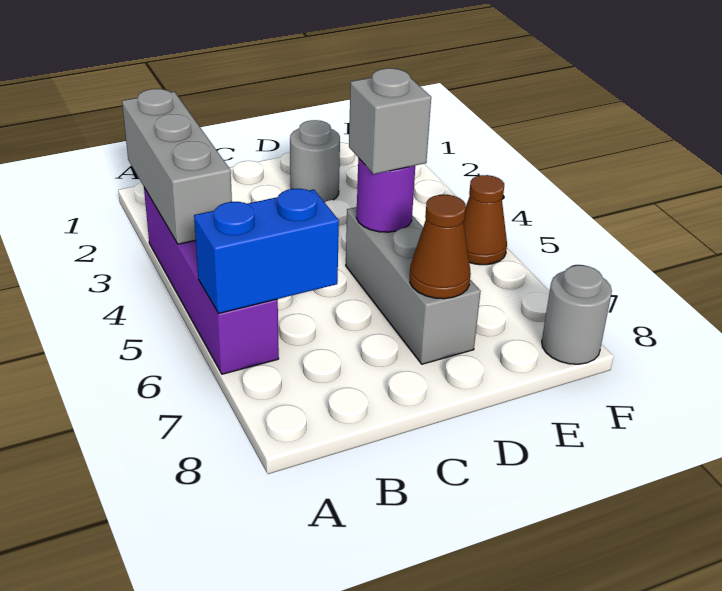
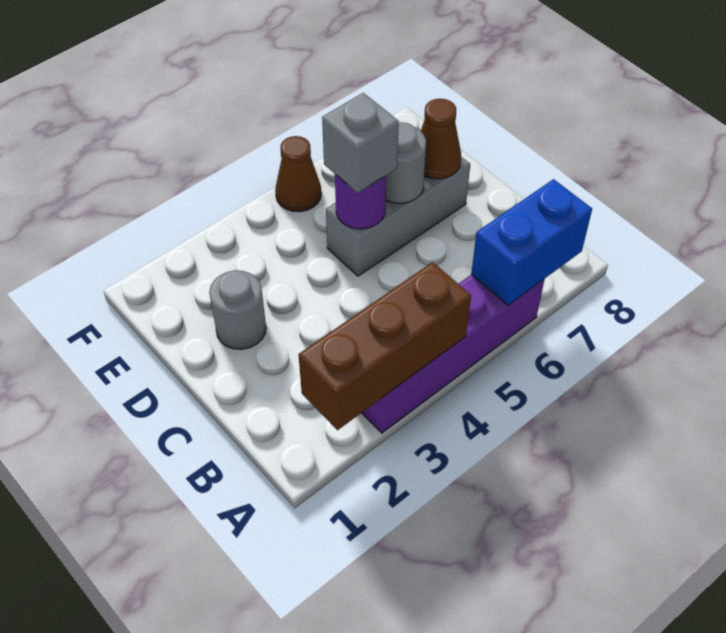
grey brick A2:A4 level 2 -> brown brick A2:A4 level 2
blue brick A6:B6 level 2 -> blue brick A6:A7 level 2
grey round brick F8 level 1 -> grey round brick D6 level 2

